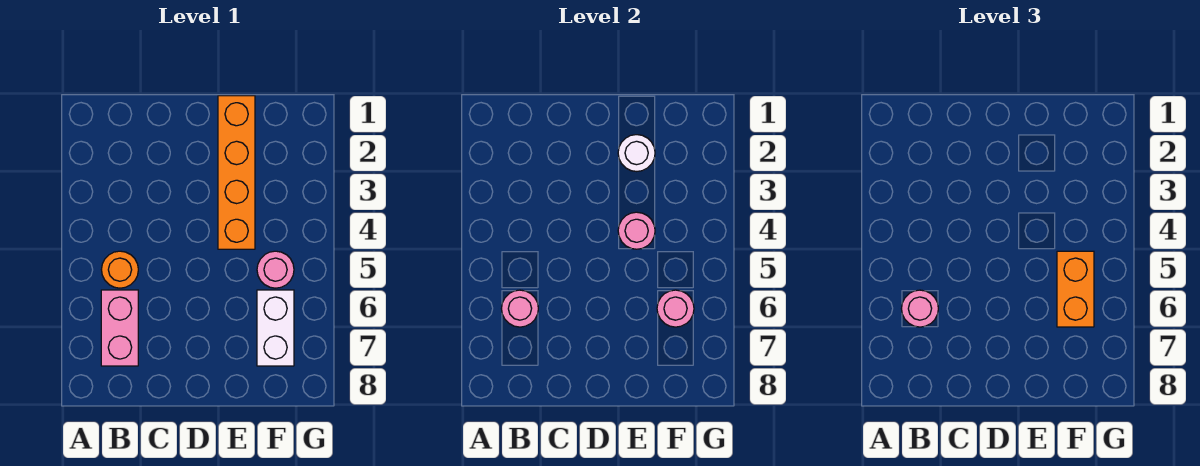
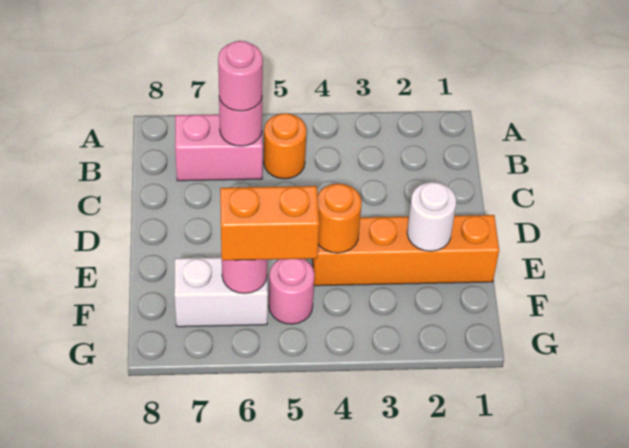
pink round brick E4 level 2 -> orange round brick E4 level 2

